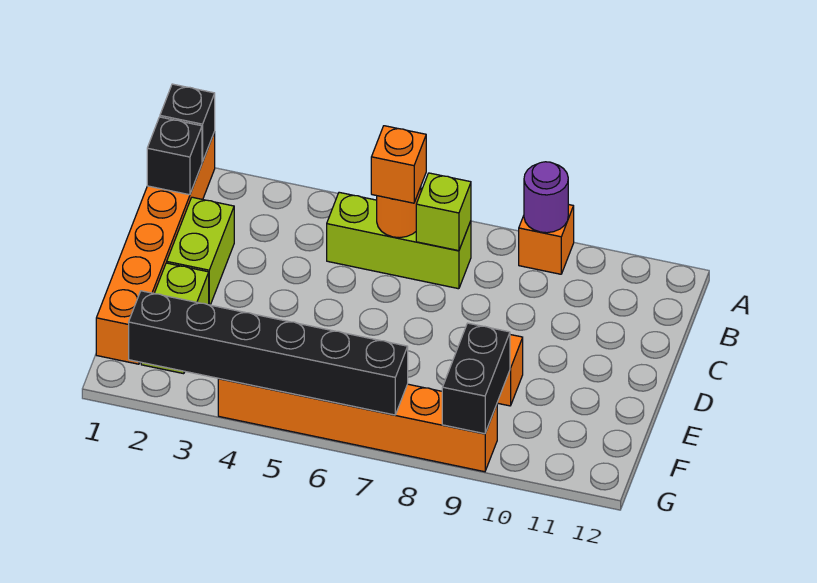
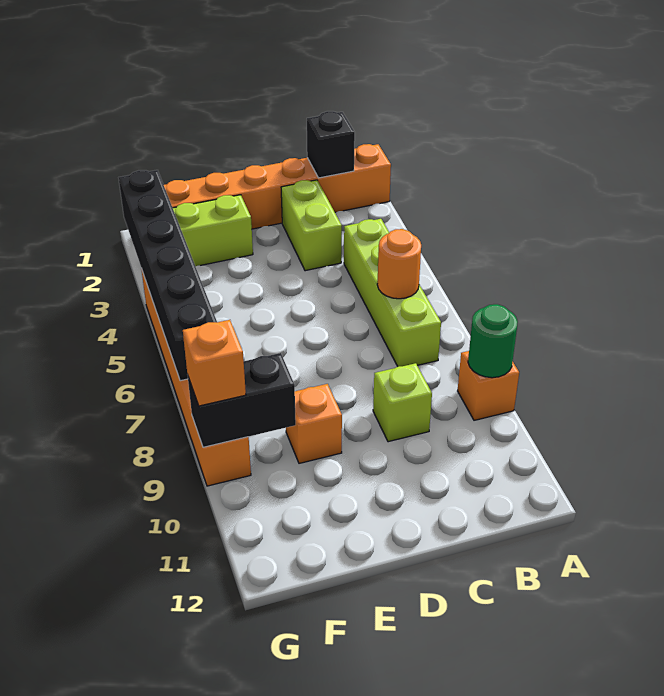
black brick A1 level 2 -> none
purple round brick A9 level 2 -> green round brick A9 level 2
lime brick B5:B7 level 1 -> lime brick B4:B7 level 1
orange brick B6 level 3 -> orange brick G9 level 3
lime brick B7 level 2 -> lime brick C9 level 1
lime brick C2:D2 level 1 -> lime brick C2:C3 level 1

